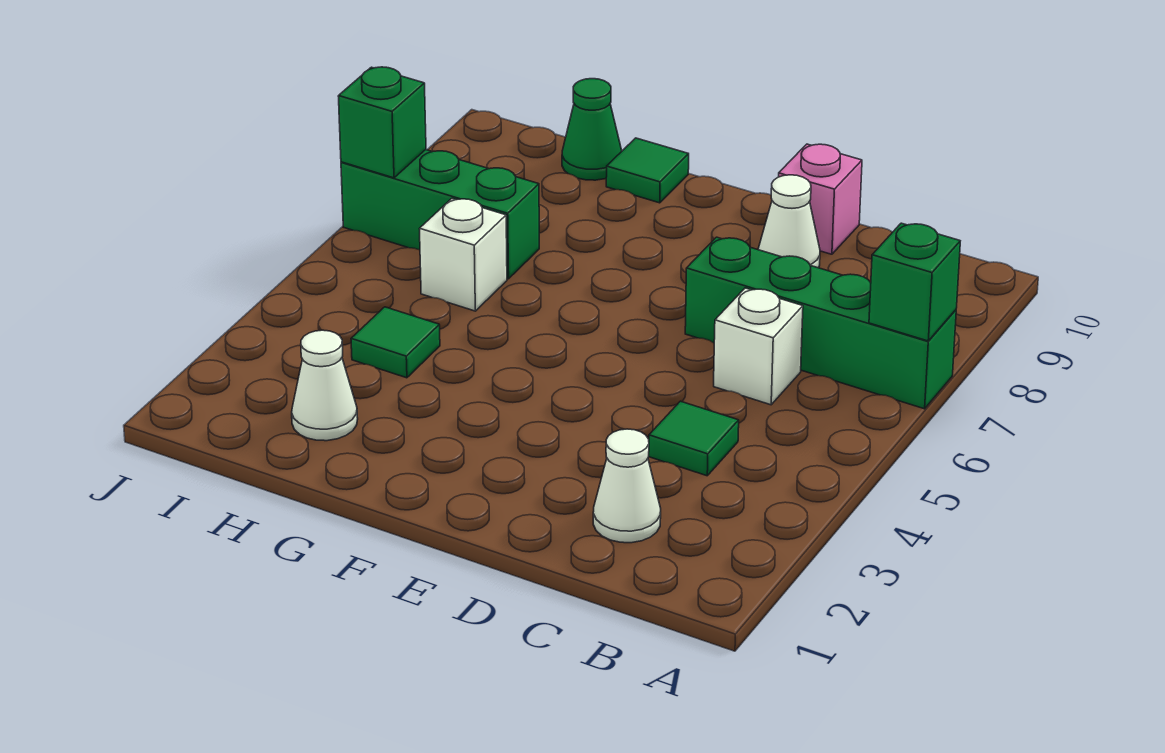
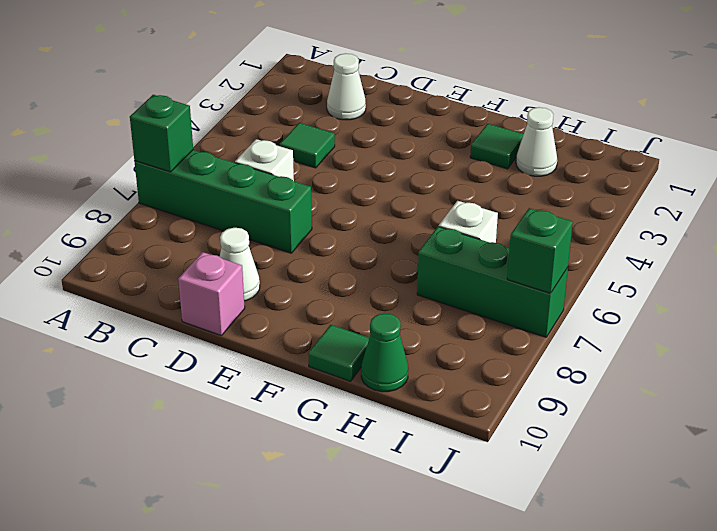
green tile H4 level 1 -> green tile G2 level 1

